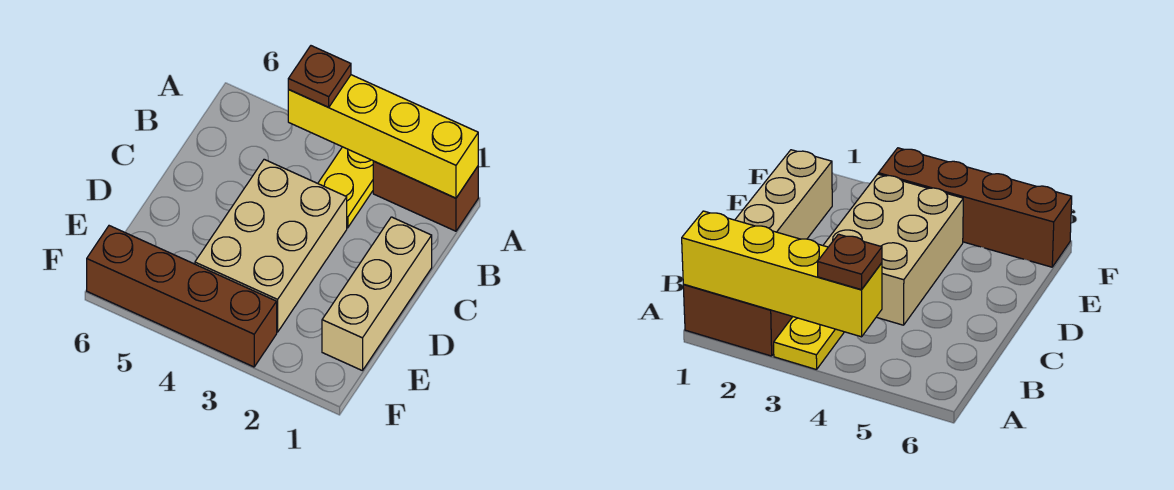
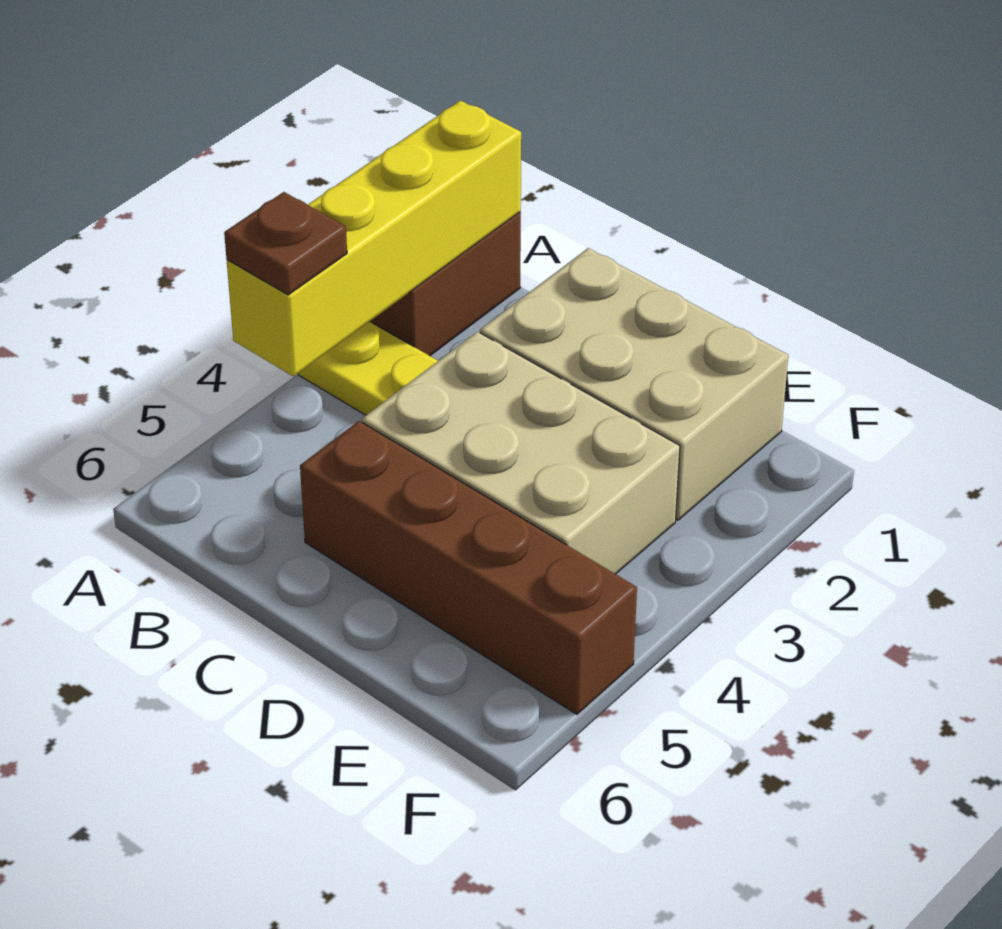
tan brick C1:E1 level 1 -> tan brick C1:E2 level 1
brown brick F3:F6 level 1 -> brown brick C5:F5 level 1

